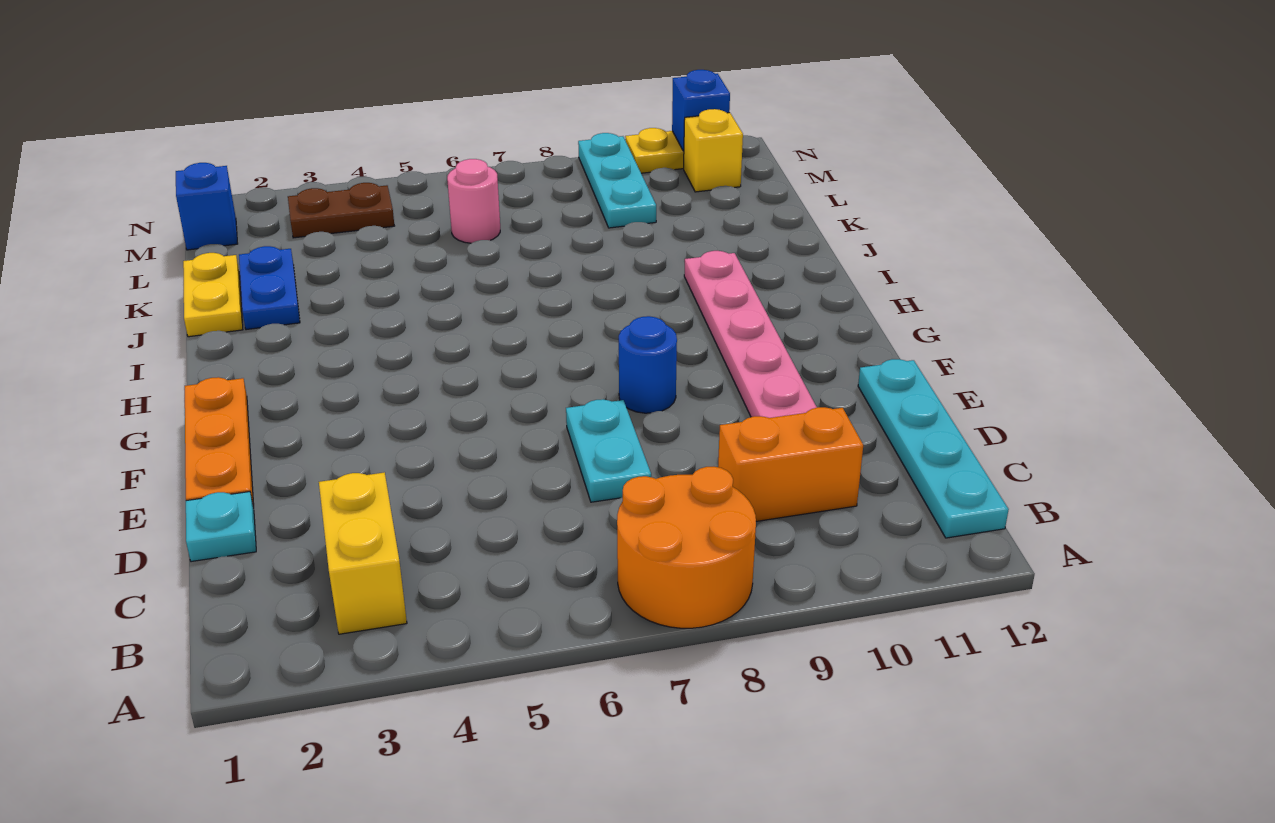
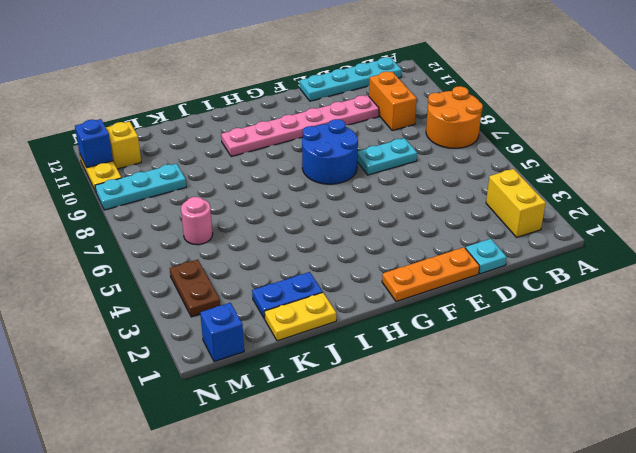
yellow brick B3:C3 level 1 -> yellow brick B2:B3 level 1
blue round brick F8 level 1 -> blue round brick F7:G8 level 1

